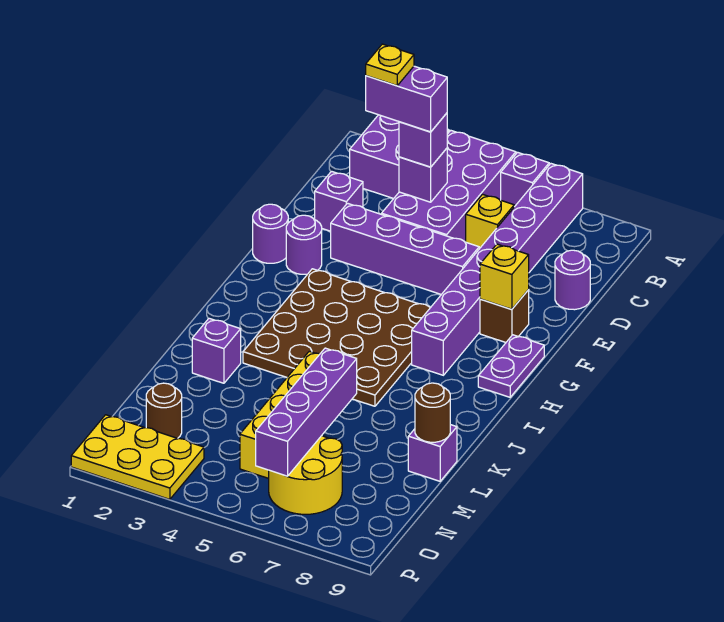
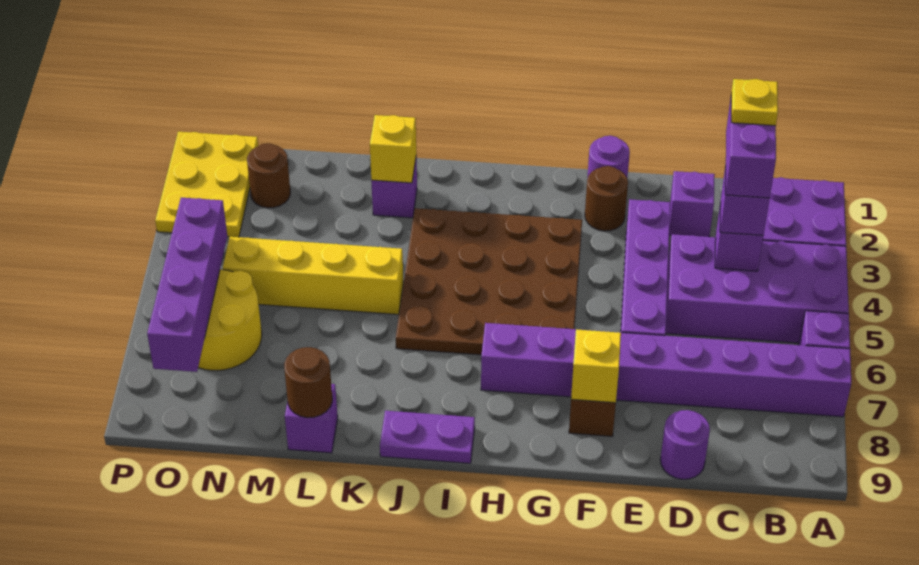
yellow brick C6 level 1 -> yellow brick K2 level 2
purple round brick F2 level 1 -> brown round brick F2 level 1
purple plate G9:H9 level 1 -> purple plate I9:J9 level 1
purple brick L6:O6 level 2 -> purple brick O5:O8 level 2

